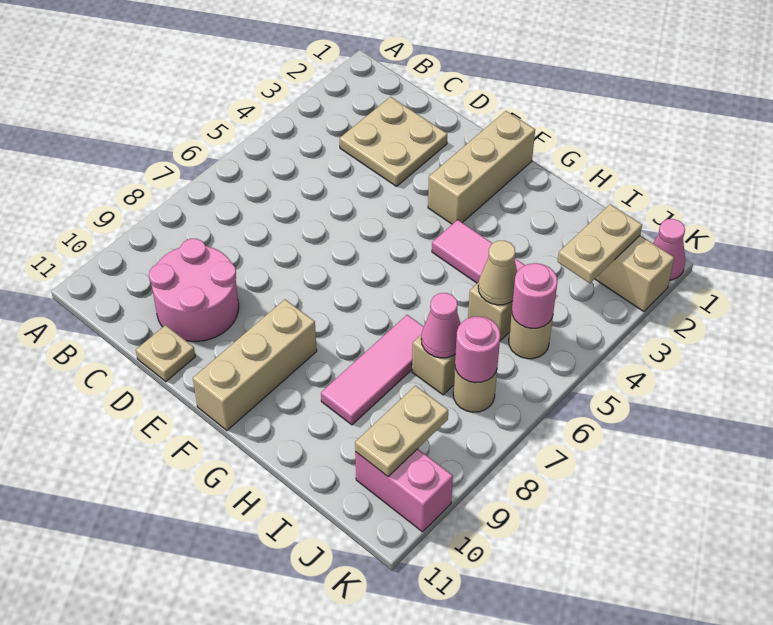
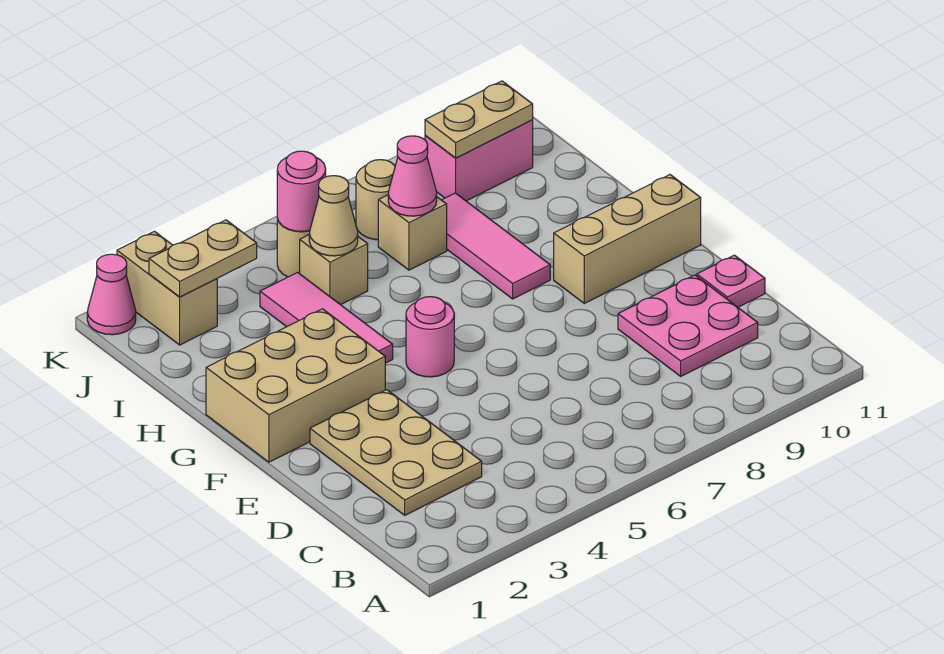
tan plate C2:D3 level 1 -> tan plate C2:E3 level 1
pink round brick C9:D10 level 1 -> pink plate C9:D10 level 1
tan plate D11 level 1 -> pink plate D11 level 1
tan brick F1:F3 level 1 -> tan brick F1:G3 level 1
pink tile H7:H9 level 1 -> pink tile G8:I8 level 1
pink round brick J7 level 2 -> pink round brick F5 level 1
pink brick J10:K10 level 1 -> pink brick J9:J10 level 1

